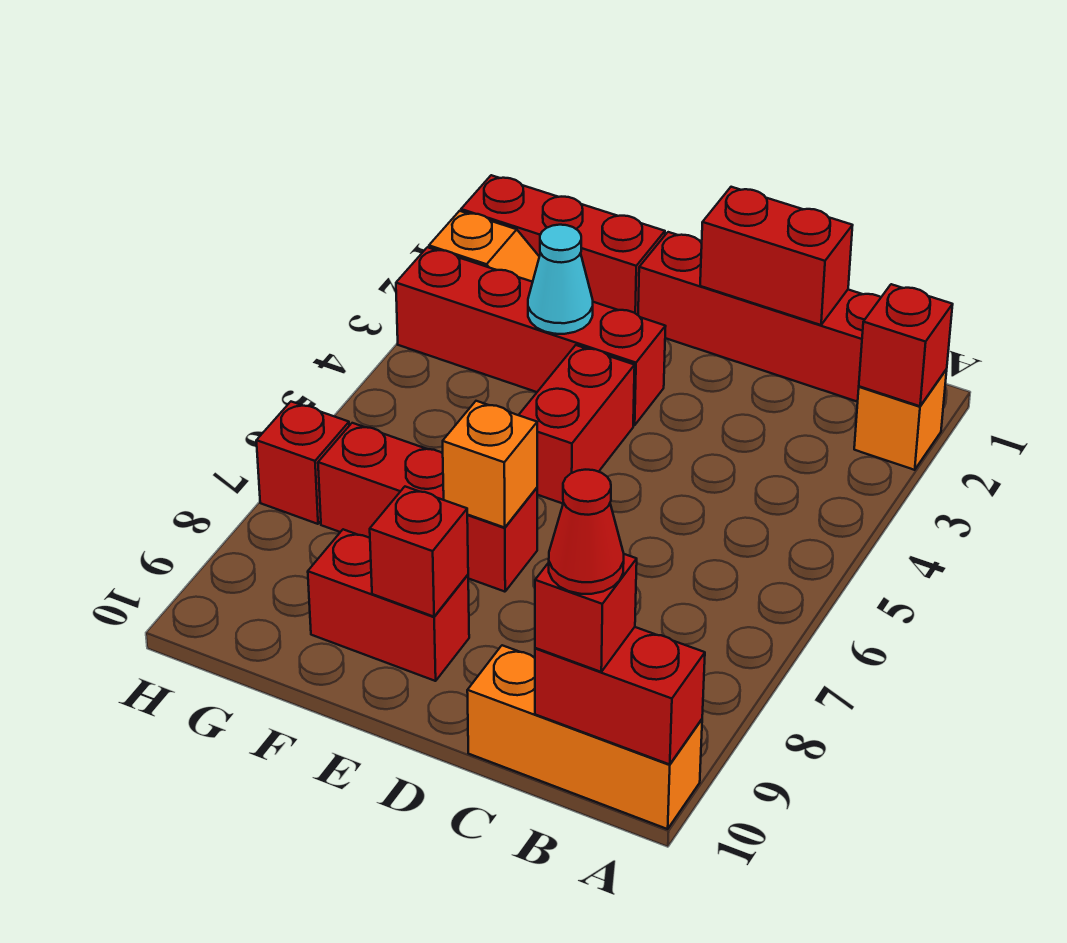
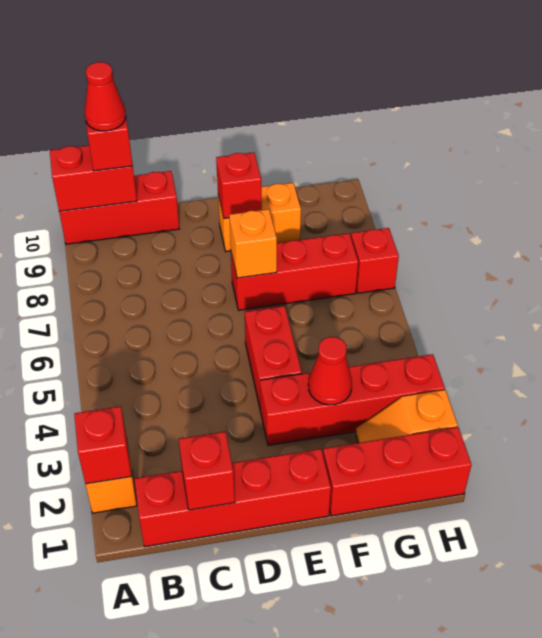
orange brick A10:C10 level 1 -> red brick A10:C10 level 1
red brick C1:D1 level 2 -> red brick C1 level 2
red brick E9:F9 level 1 -> orange brick E9:F9 level 1
cyan cone F3 level 2 -> red cone F3 level 2

